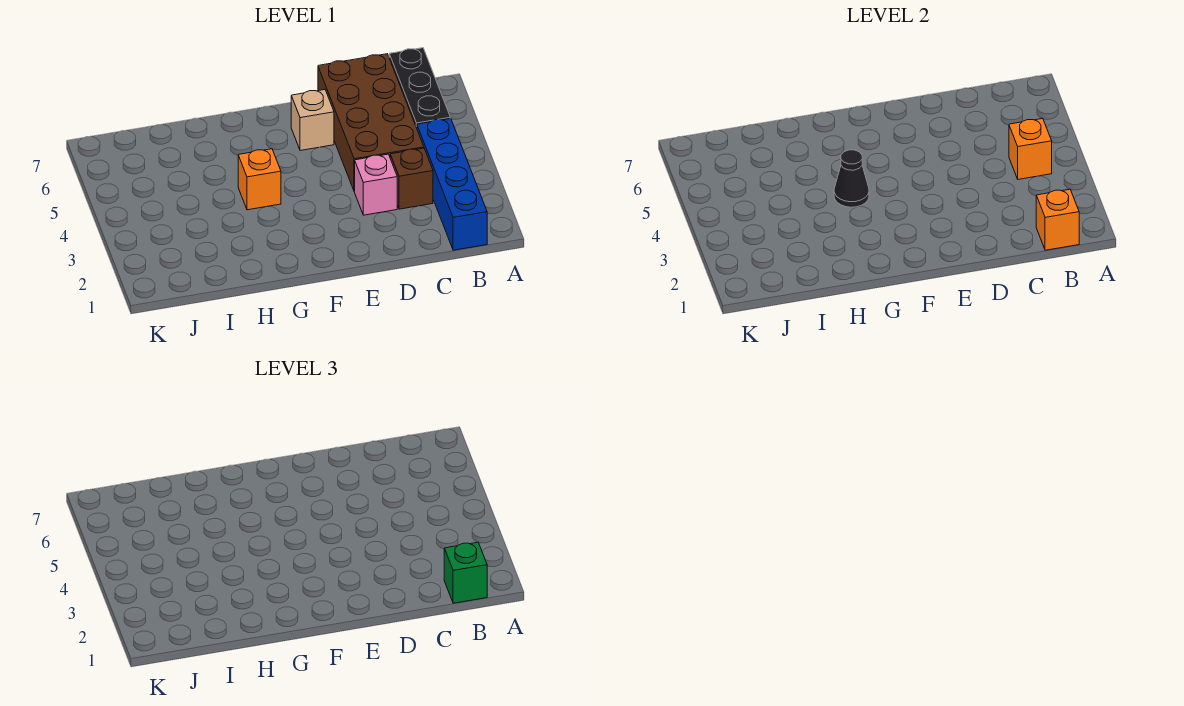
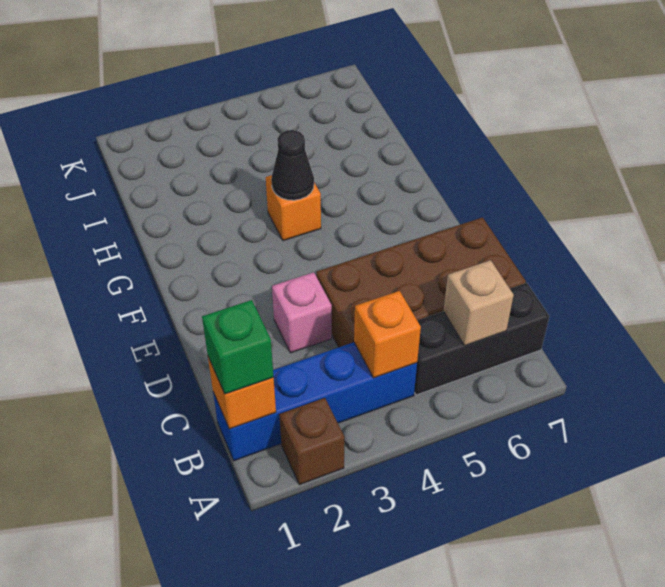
brown brick C3 level 1 -> brown brick A2 level 1
tan brick E6 level 1 -> tan brick B6 level 2

